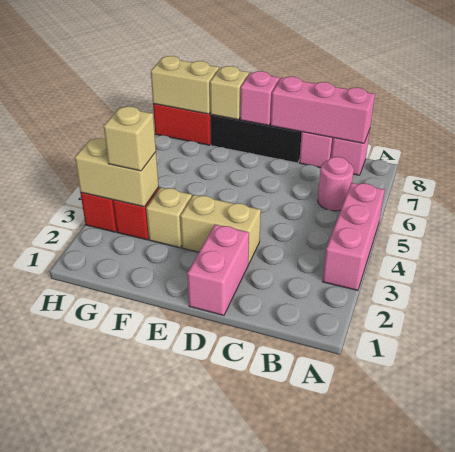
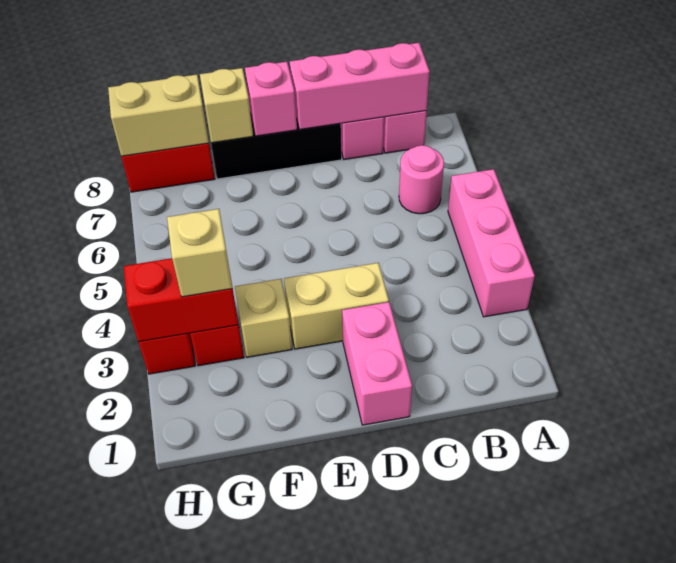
tan brick G3:H3 level 2 -> red brick G3:H3 level 2

